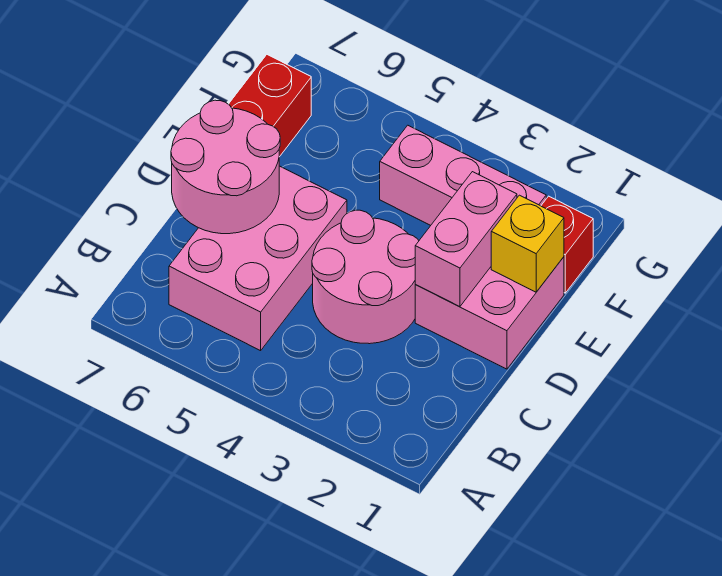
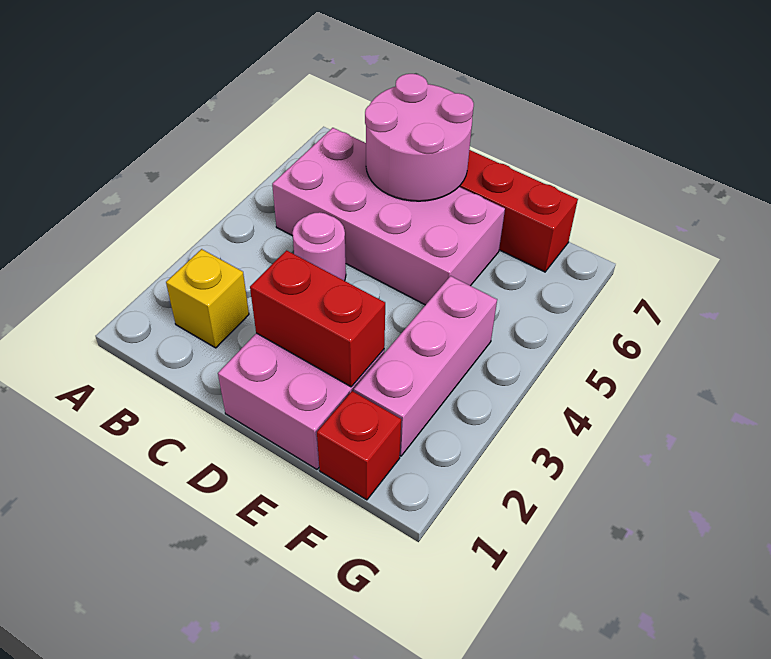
pink brick B5:D6 level 1 -> pink brick B5:E6 level 1
pink round brick C3:D4 level 1 -> pink round brick C4 level 1
pink brick D2:E2 level 2 -> red brick D2:E2 level 2
yellow brick E1 level 2 -> yellow brick B2 level 1

